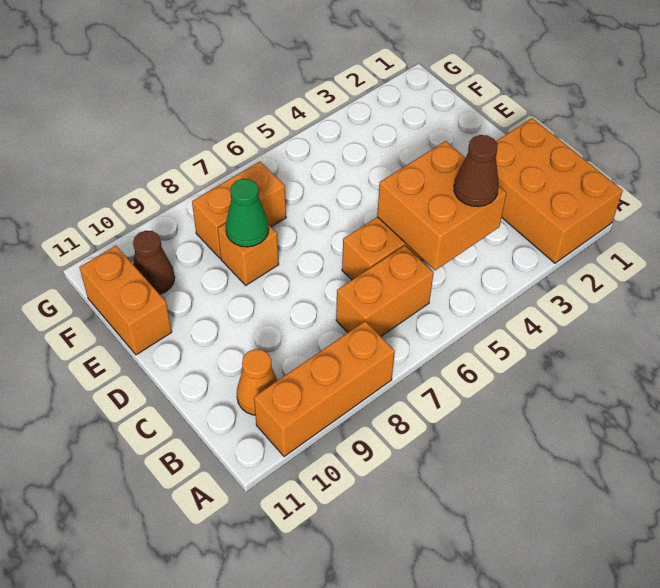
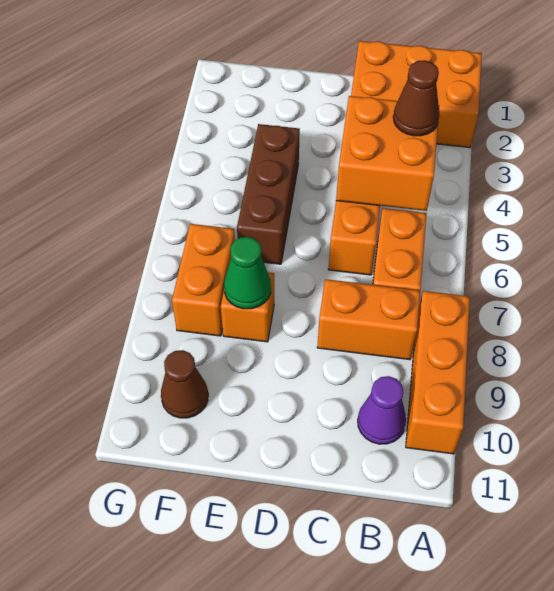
orange cone B10 level 1 -> purple cone B10 level 1
none -> brown brick E4:E6 level 1
orange brick E11:F11 level 1 -> orange brick B8:C8 level 1

